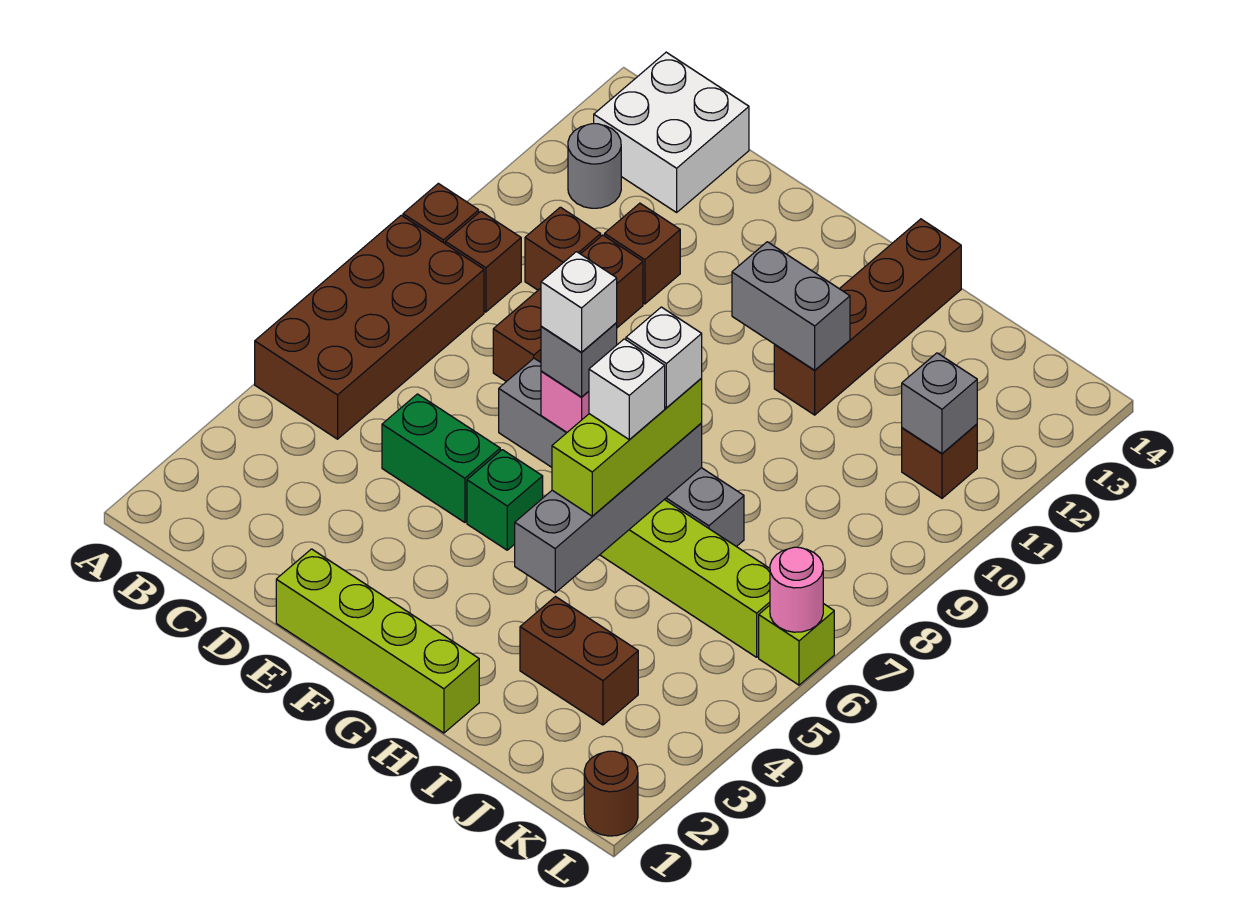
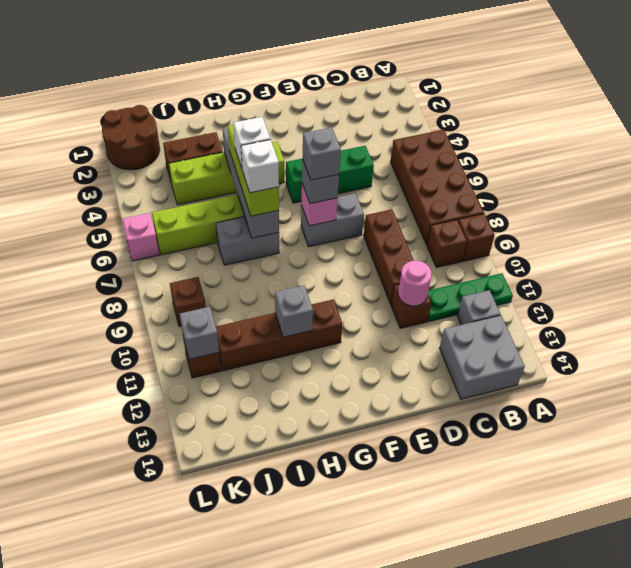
none -> green plate A11:C11 level 1
grey round brick B12 level 1 -> grey brick B12 level 1
white brick B13:C14 level 1 -> grey brick B13:C14 level 1
brown brick C10 level 1 -> brown brick K9 level 1
lime brick E1:H1 level 1 -> lime brick G4:J4 level 1
white brick F7 level 4 -> grey brick F7 level 4
grey brick G11:H11 level 2 -> grey brick H11 level 2
brown brick H11:H14 level 1 -> brown brick G11:J11 level 1
brown round brick L1 level 1 -> brown round brick K1:L2 level 1
lime brick L6 level 1 -> pink brick L6 level 1
pink round brick L6 level 2 -> pink round brick D11 level 2

